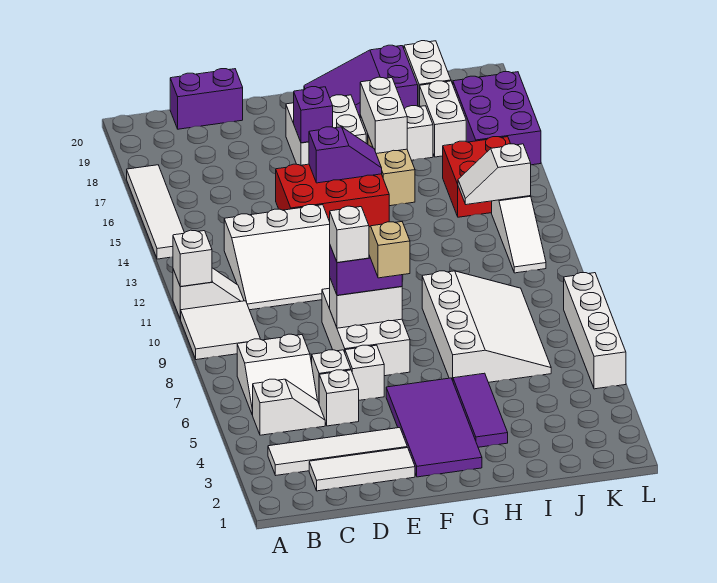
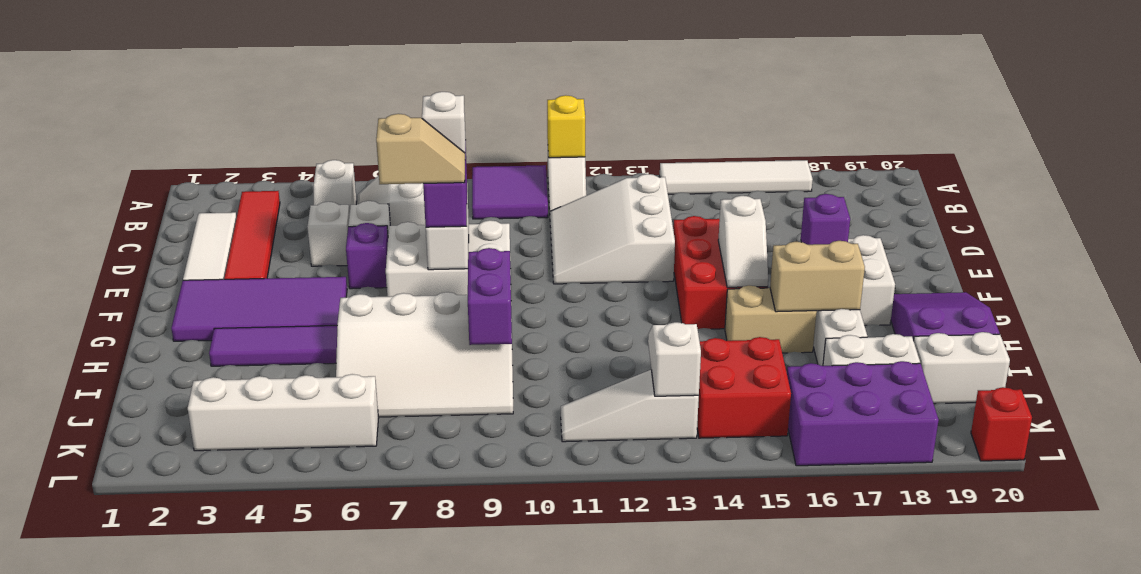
white tile A9:B10 level 1 -> purple tile A9:B10 level 1
white brick A11 level 2 -> yellow brick A11 level 2
white tile B3:E3 level 1 -> red tile B3:E3 level 1
purple brick C20:D20 level 1 -> purple brick H9:I9 level 2
white brick E6 level 1 -> purple brick E6 level 1
purple slope F15:G15 level 2 top F -> white slope F15:G15 level 2 top F
white brick H16:H17 level 2 -> tan brick H16:H17 level 2
white brick L5:L8 level 1 -> white brick K3:K6 level 1
none -> red brick L20 level 1

